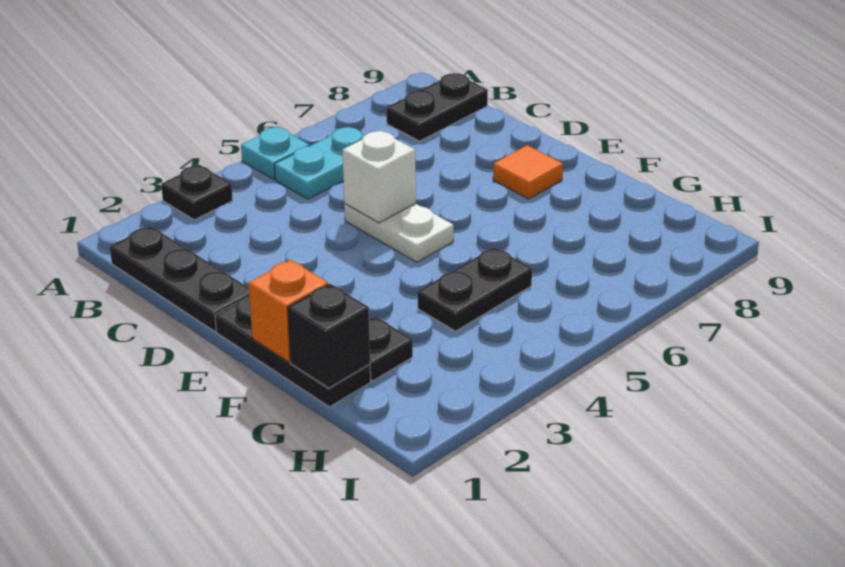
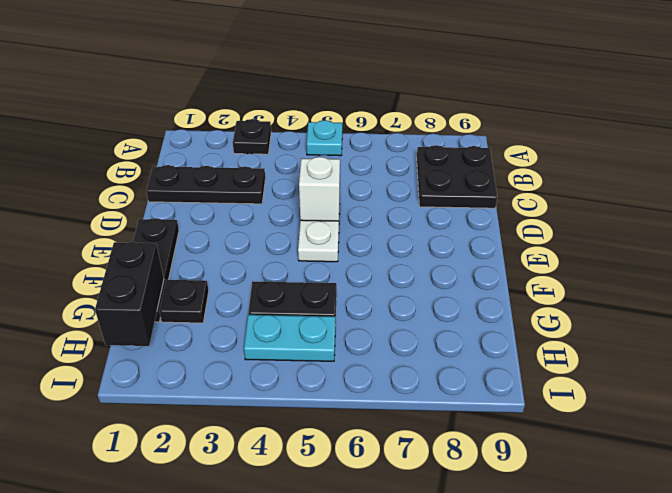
black plate B1:D1 level 1 -> black plate C1:C3 level 1
cyan plate B5:B6 level 1 -> cyan plate H4:H5 level 1
black plate B8:B9 level 1 -> black plate B8:C9 level 1
orange tile E8 level 1 -> none
orange brick F1 level 2 -> none
black brick G1 level 2 -> black brick G1:H1 level 2

